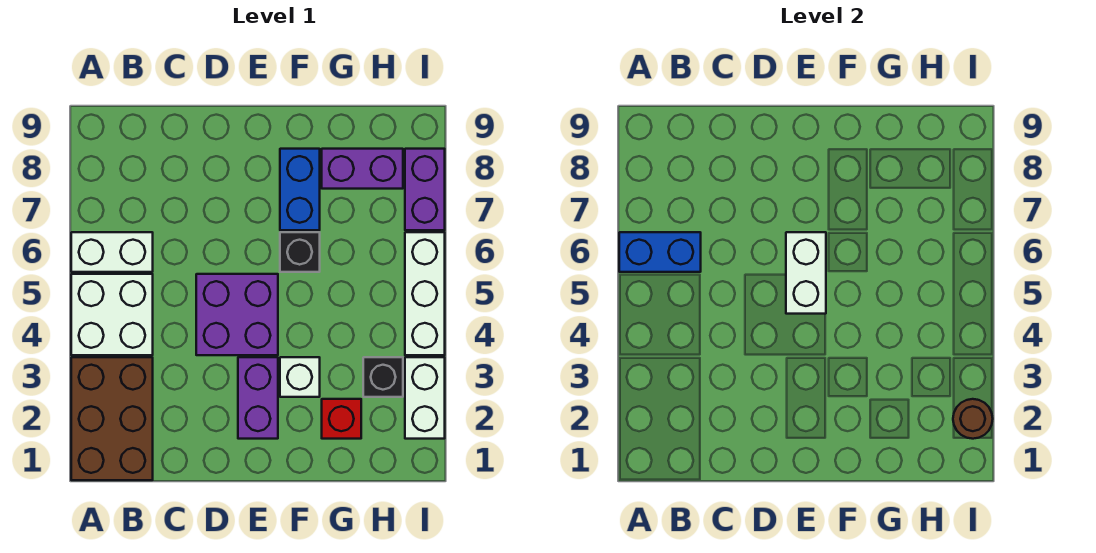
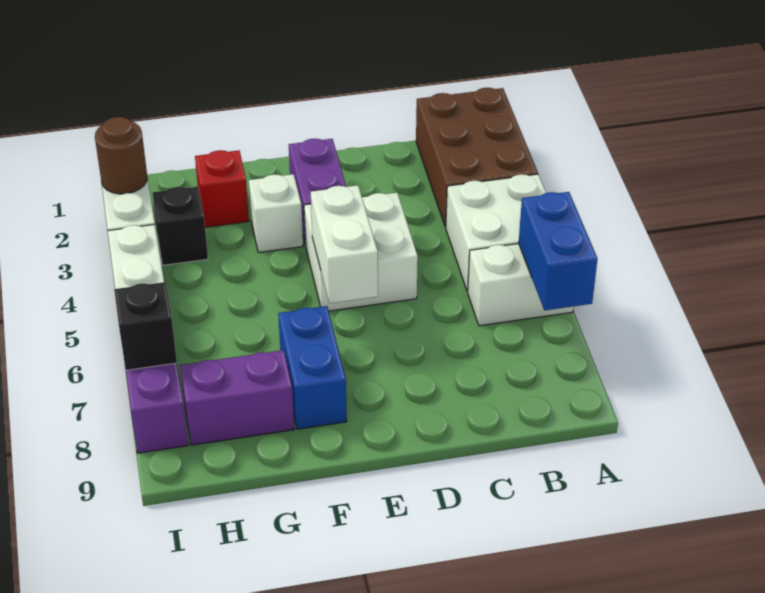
blue brick A6:B6 level 2 -> blue brick A6:A7 level 2
purple brick D4:E5 level 1 -> white brick D4:E5 level 1
black brick F6 level 1 -> black brick I7 level 2

